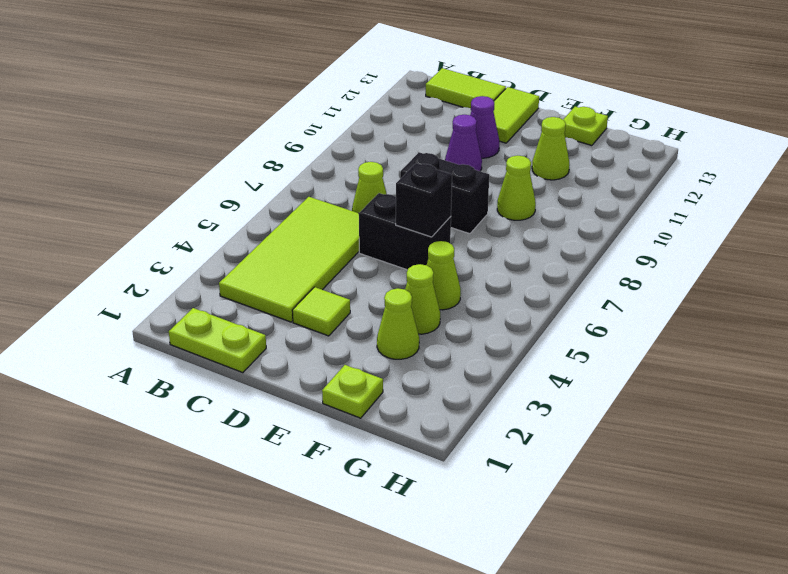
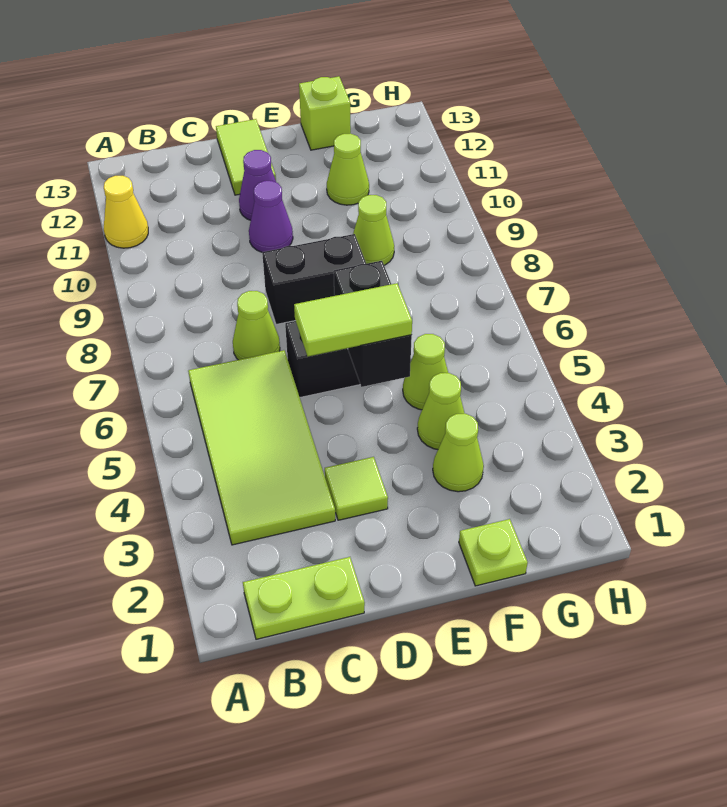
none -> yellow cone A11 level 1
lime tile B13:C13 level 1 -> lime tile D5:E5 level 3
black brick E6 level 2 -> black brick E5:E6 level 2
lime plate F13 level 1 -> lime brick F13 level 1

